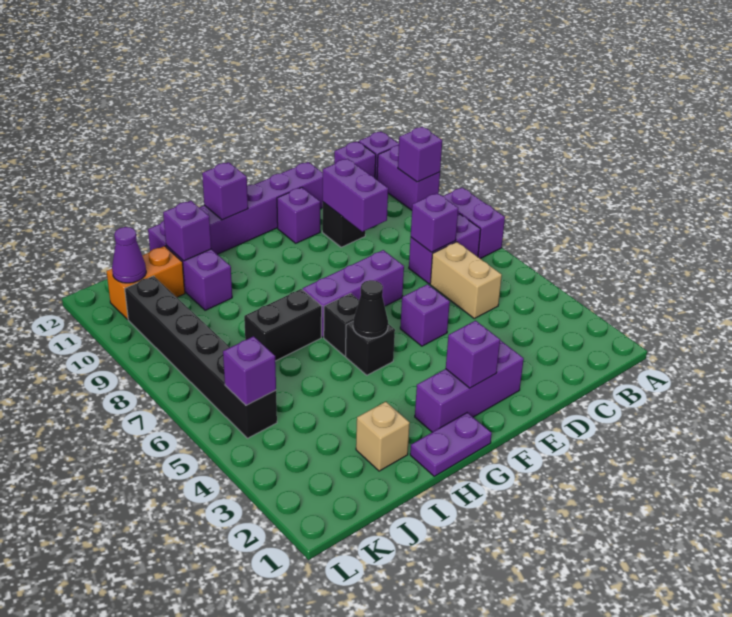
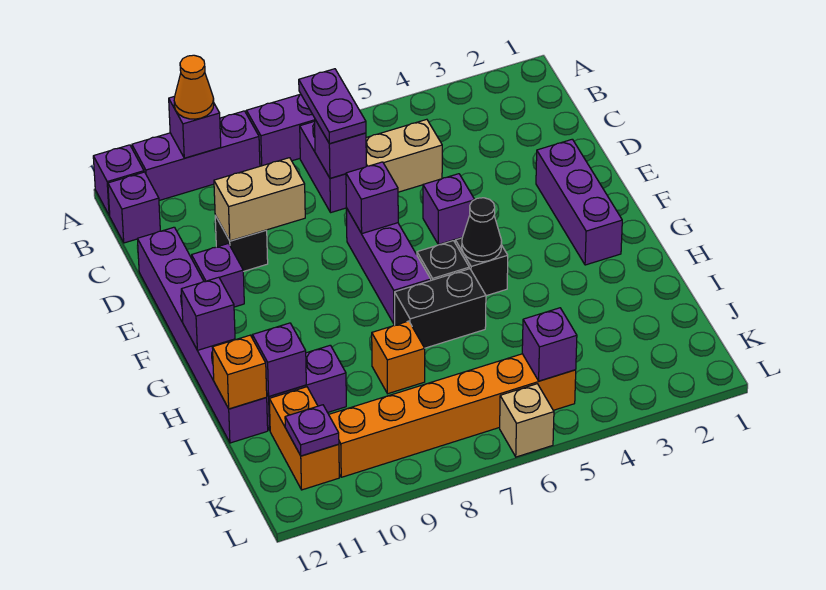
purple brick A10:A11 level 1 -> purple brick A9:A11 level 1
none -> orange cone A10 level 3
purple brick D9:D10 level 2 -> tan brick D9:D10 level 2
purple brick F2 level 2 -> purple brick E7 level 2
purple plate G1:H1 level 1 -> purple plate B7:C7 level 3
black brick H7:I7 level 1 -> black brick H6:H7 level 1
tan brick I2 level 1 -> tan brick L6 level 1
none -> orange brick I8 level 1
none -> orange brick I12 level 2
black brick K5:K10 level 1 -> orange brick K5:K10 level 1
purple cone K11 level 2 -> purple plate K11 level 2

